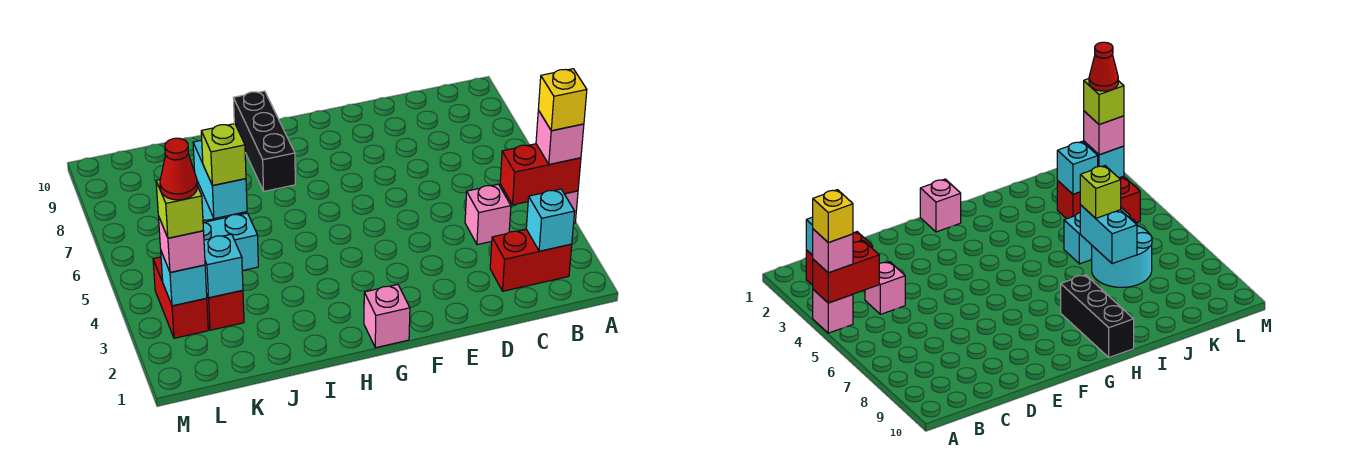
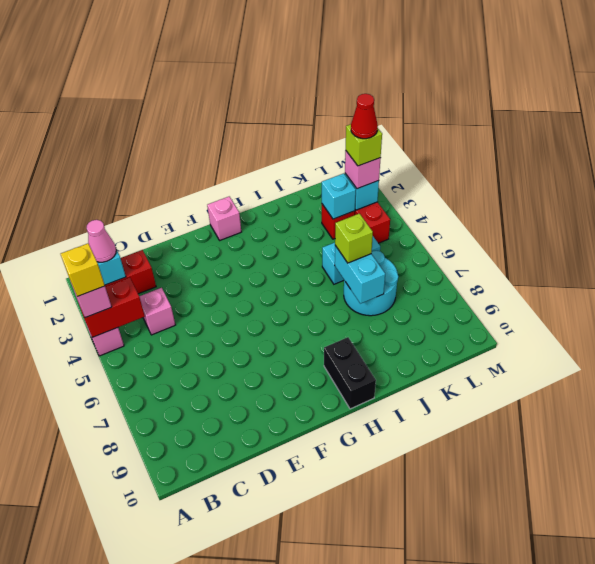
none -> pink cone B2 level 3
black brick H8:H10 level 1 -> black brick H9:H10 level 1

